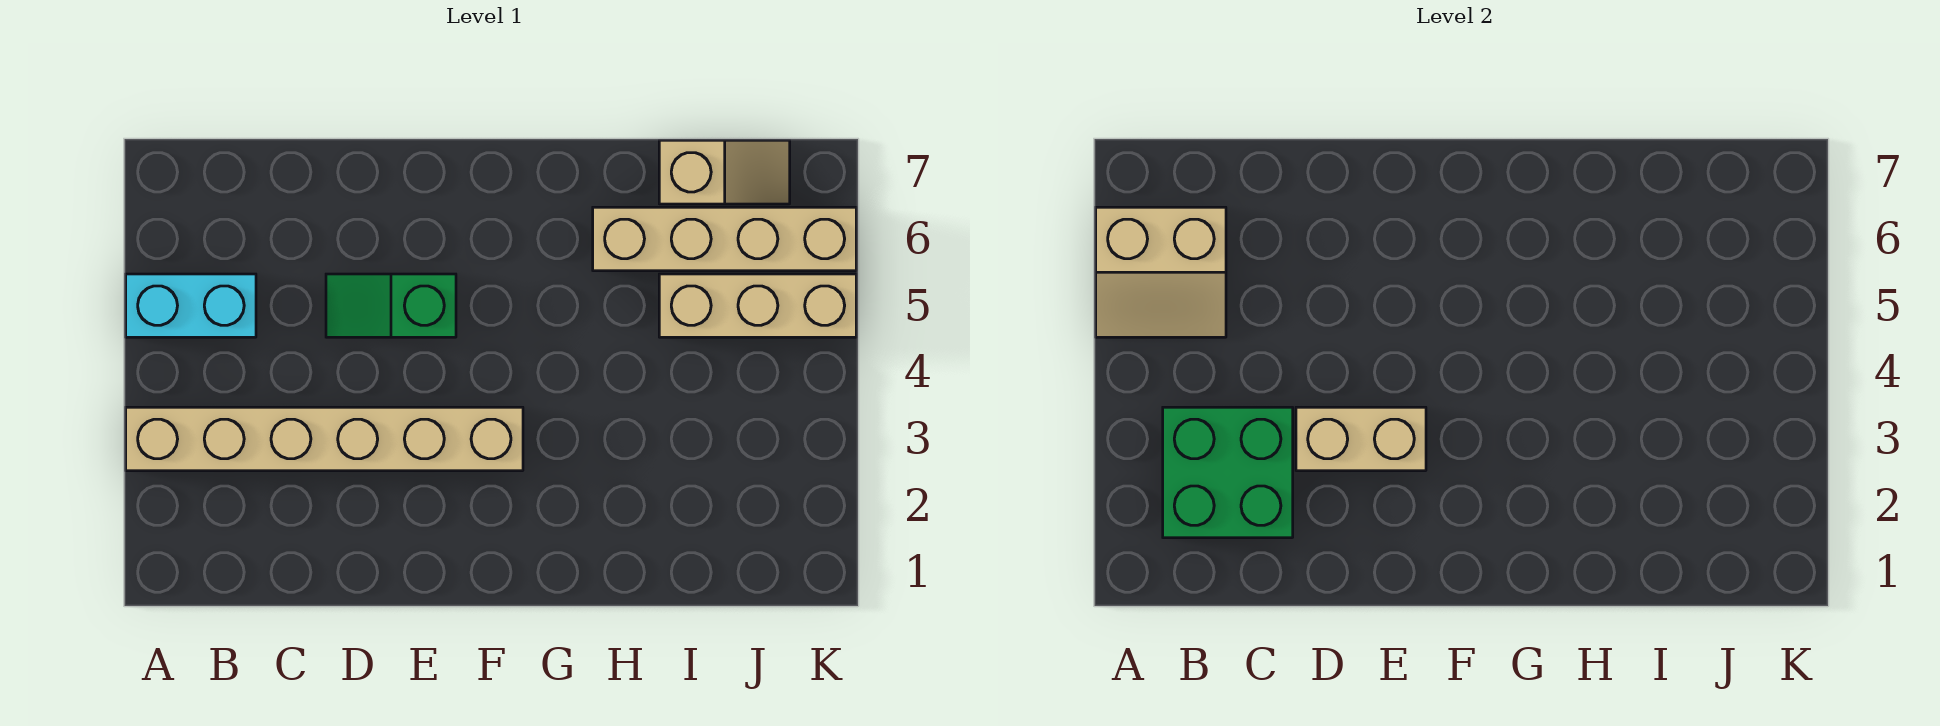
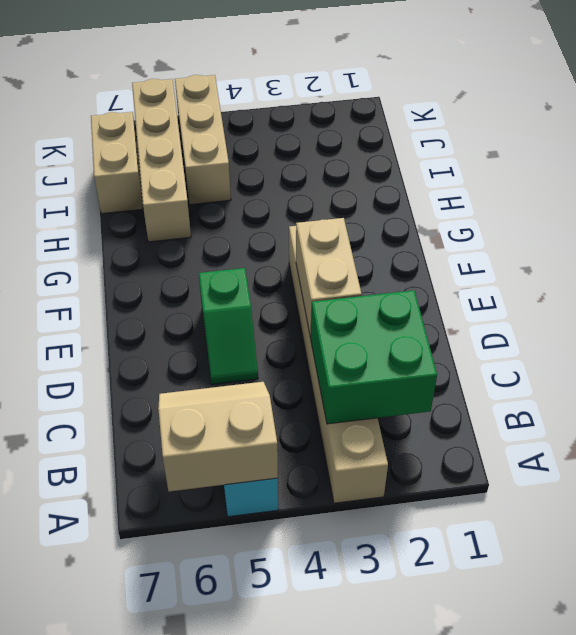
tan slope A5:B6 level 2 top 6 -> tan slope A5:B6 level 2 top A
tan slope I7:J7 level 1 top I -> tan brick I7:J7 level 1

